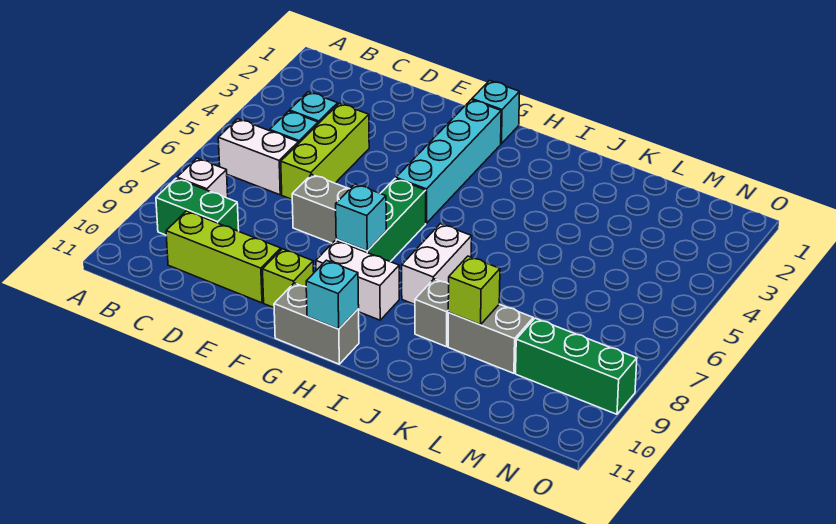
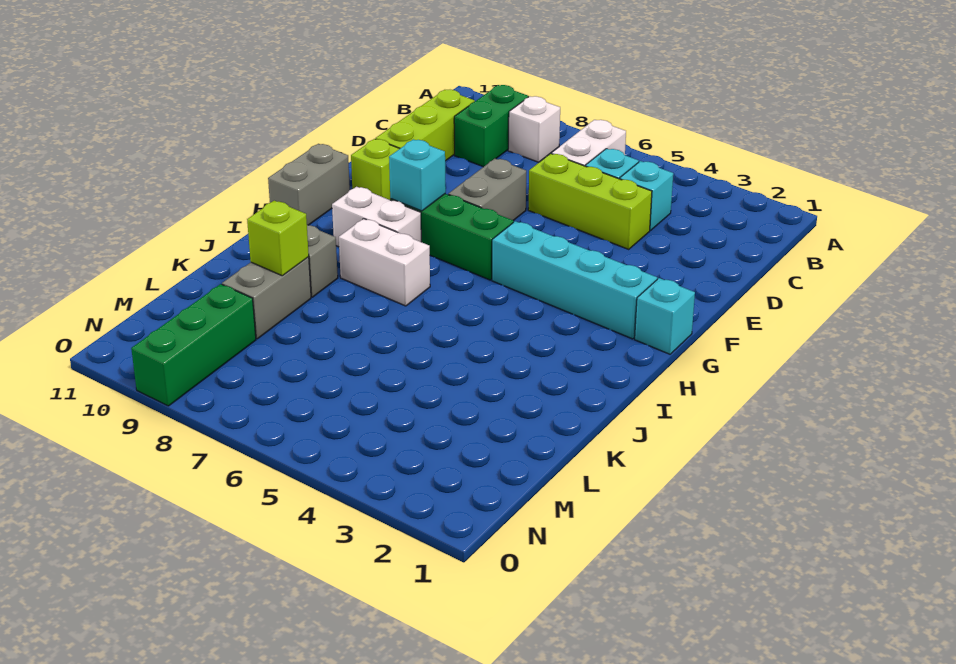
white brick G9:H9 level 1 -> white brick H8:H9 level 1
cyan brick H11 level 2 -> none

